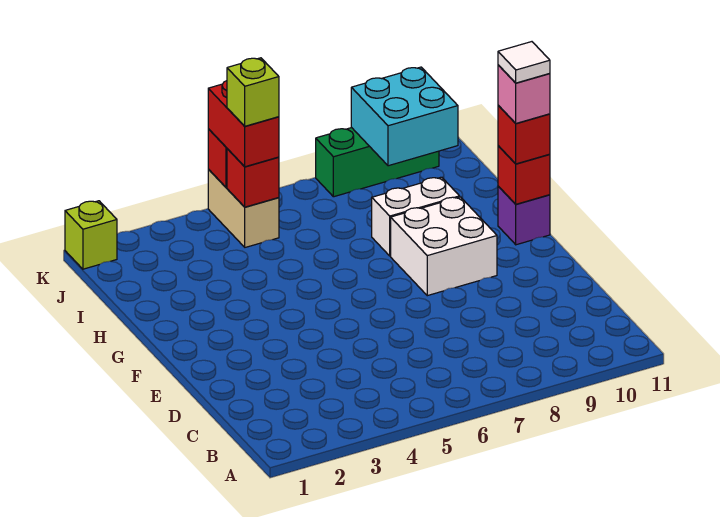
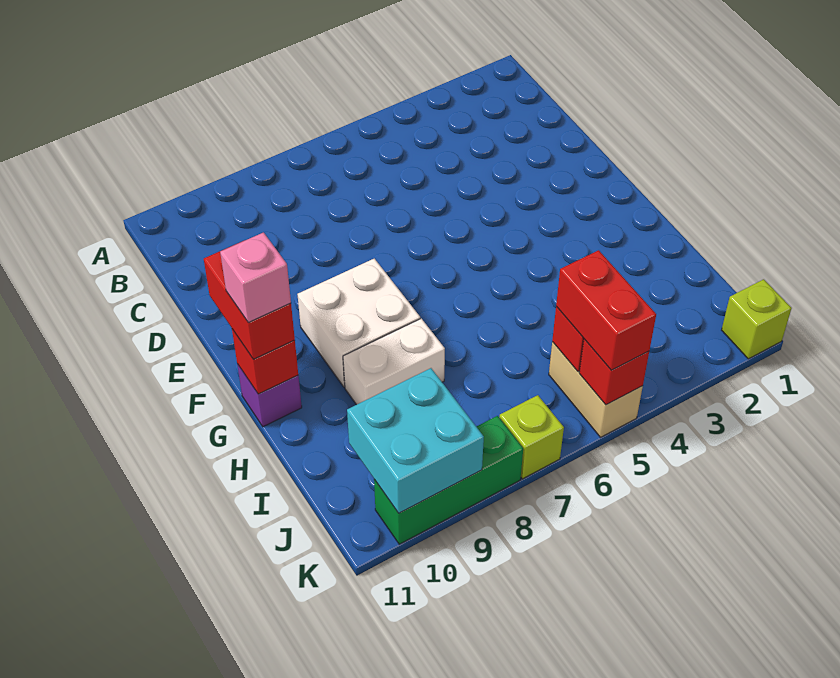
red brick G11 level 3 -> red brick F11:G11 level 3
white tile G11 level 5 -> none
lime brick J5 level 4 -> lime brick K7 level 1

